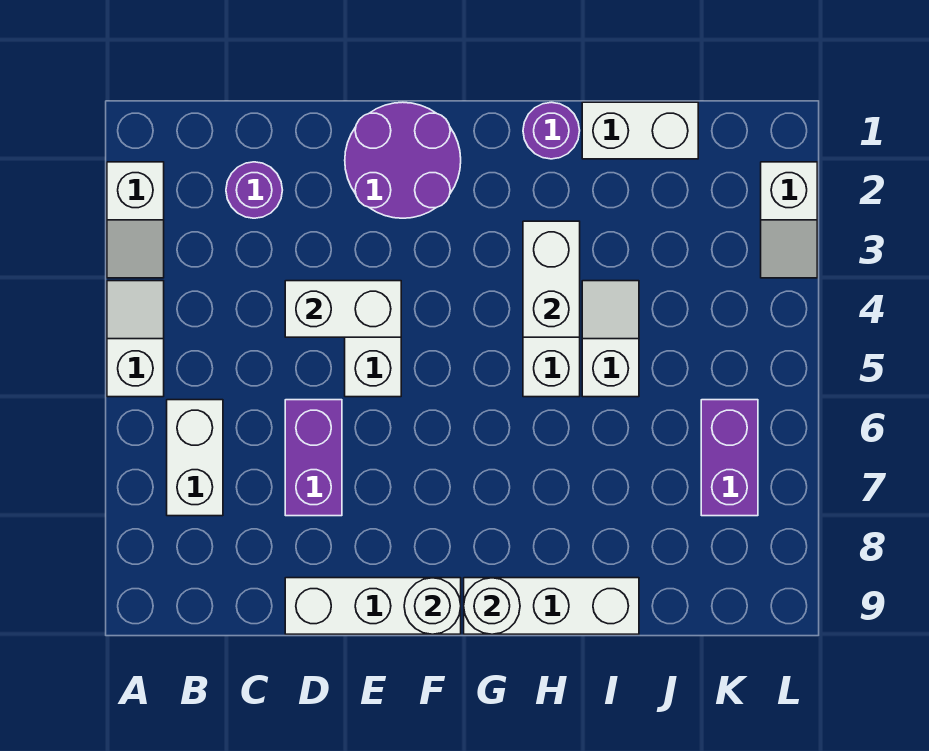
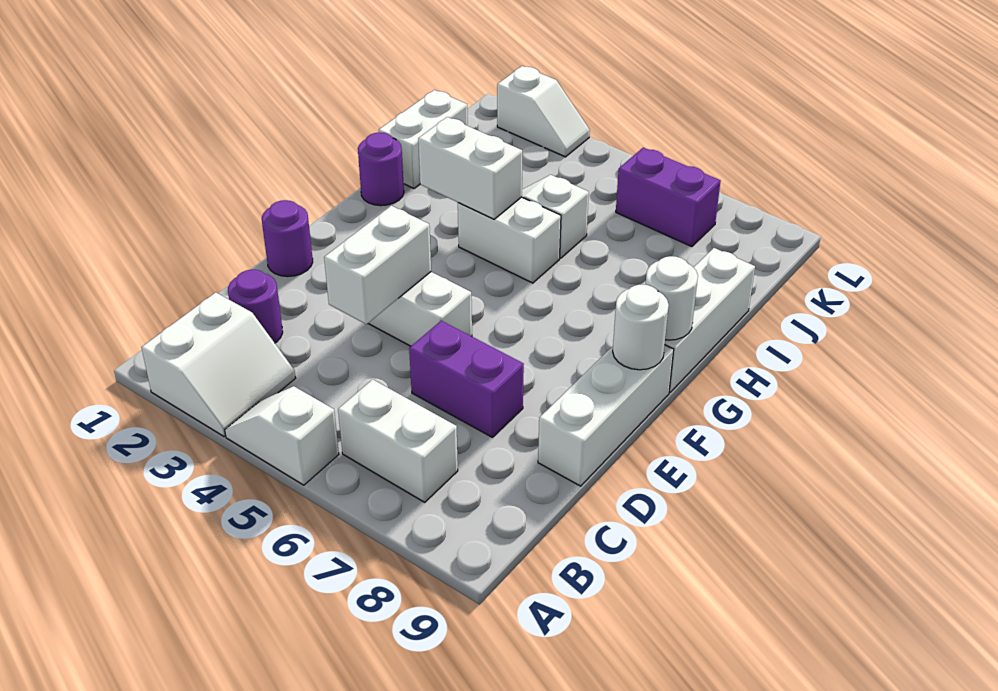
white slope A2:A3 level 1 top 2 -> white slope A2:B3 level 1 top 2
purple round brick E1:F2 level 1 -> purple round brick E1 level 1

